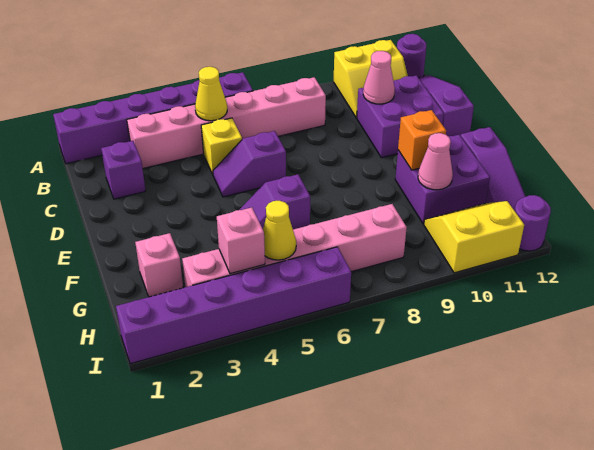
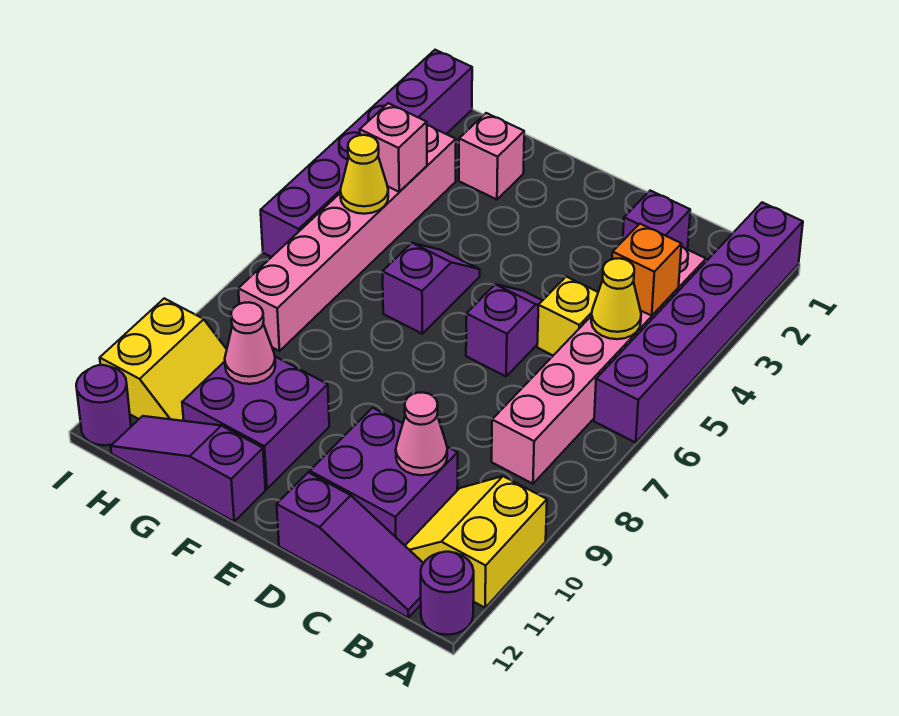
orange brick F10 level 2 -> orange brick B4 level 2

